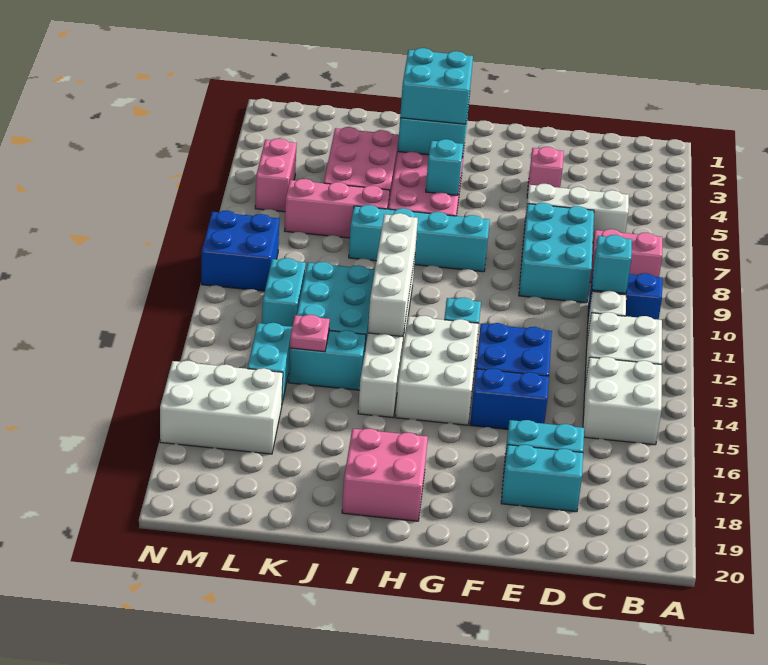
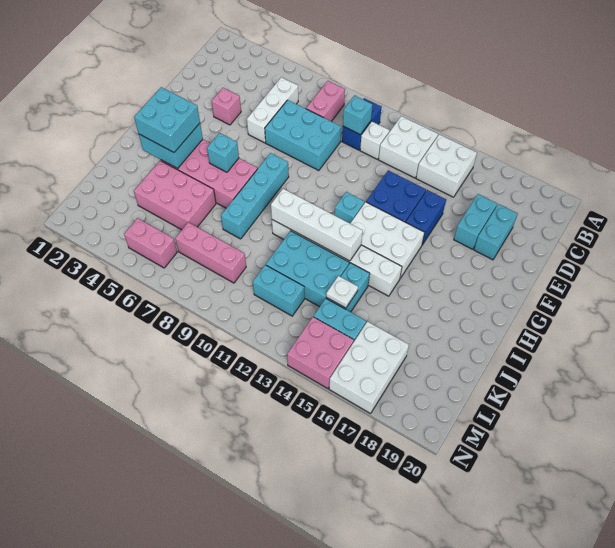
pink brick H18:I19 level 1 -> pink brick M14:N15 level 1
pink brick J7:L7 level 1 -> pink brick L7:L9 level 1
pink plate K14 level 2 -> white plate K14 level 2
blue brick M9:N10 level 1 -> none

